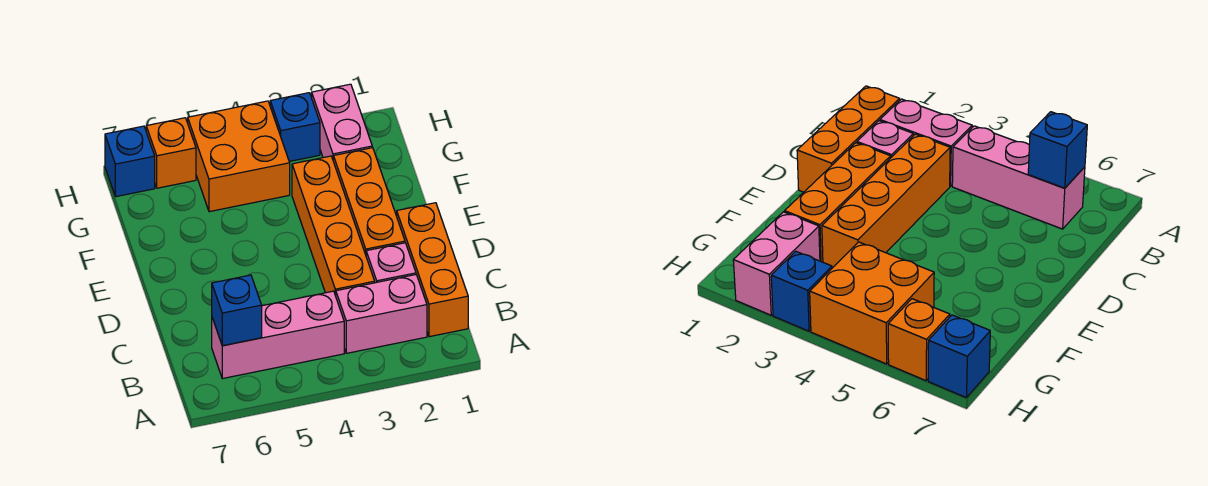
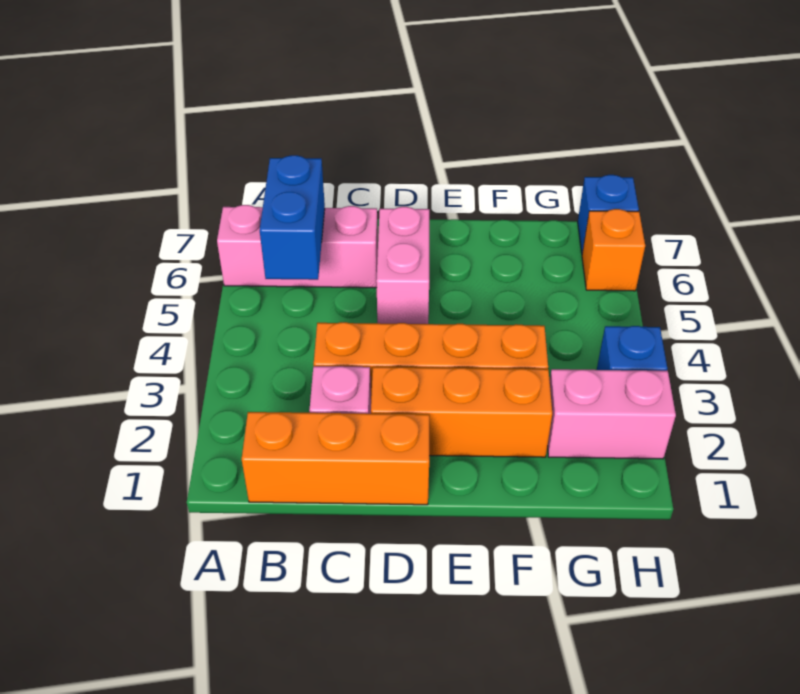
pink brick B2:B3 level 1 -> pink brick D5:D6 level 1
pink brick B4:B6 level 1 -> pink brick A6:C6 level 1
blue brick B6 level 2 -> blue brick B5:B6 level 2
orange brick G4:H5 level 1 -> none

